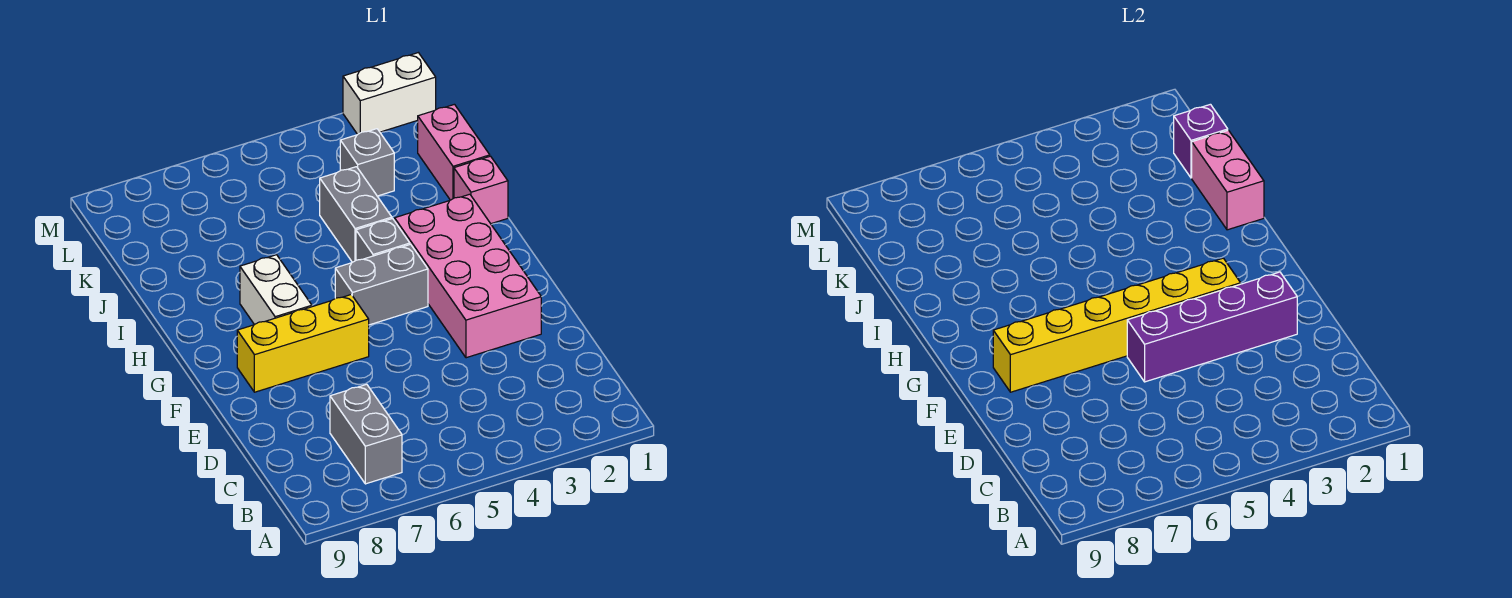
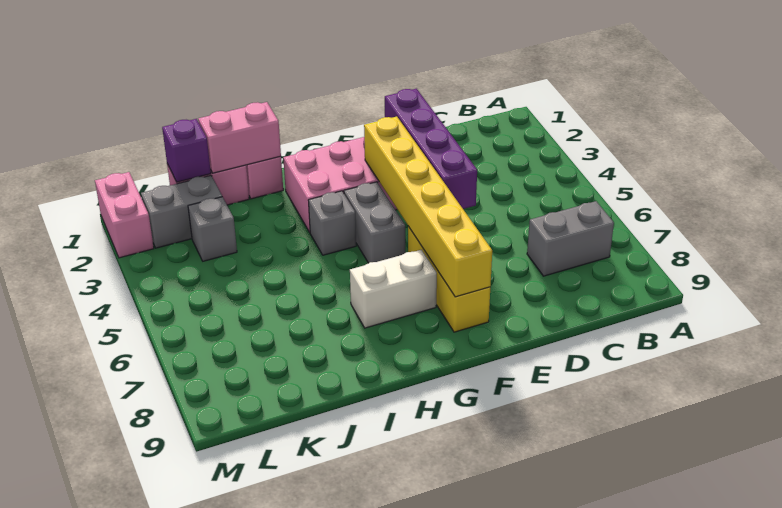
grey brick I4:J4 level 1 -> grey brick K2:L2 level 1
white brick M1:M2 level 1 -> pink brick M1:M2 level 1

